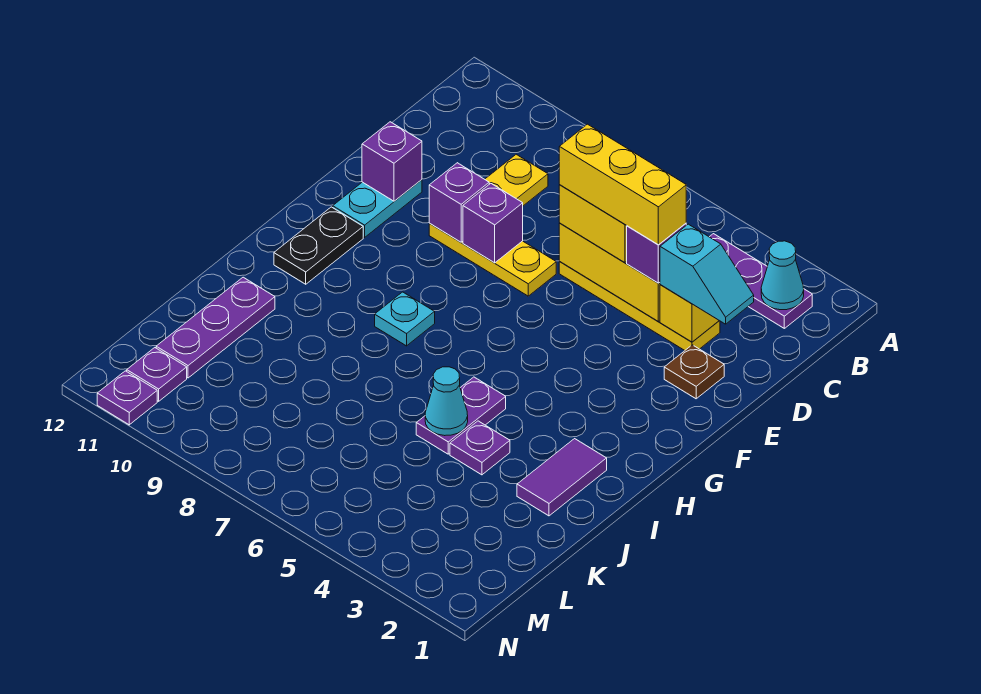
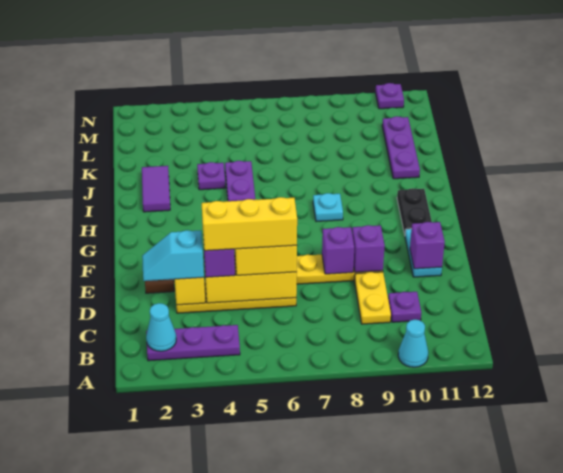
cyan cone J5 level 2 -> cyan cone A10 level 1
purple plate M11 level 1 -> purple plate C10 level 1

